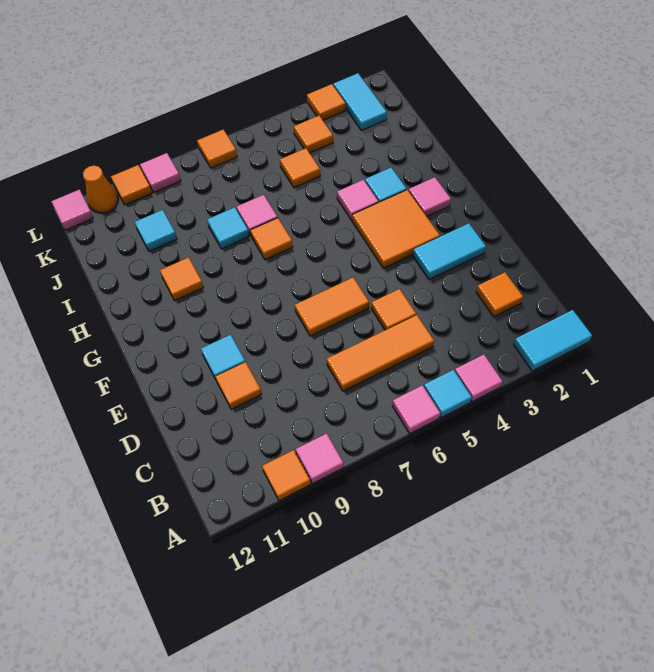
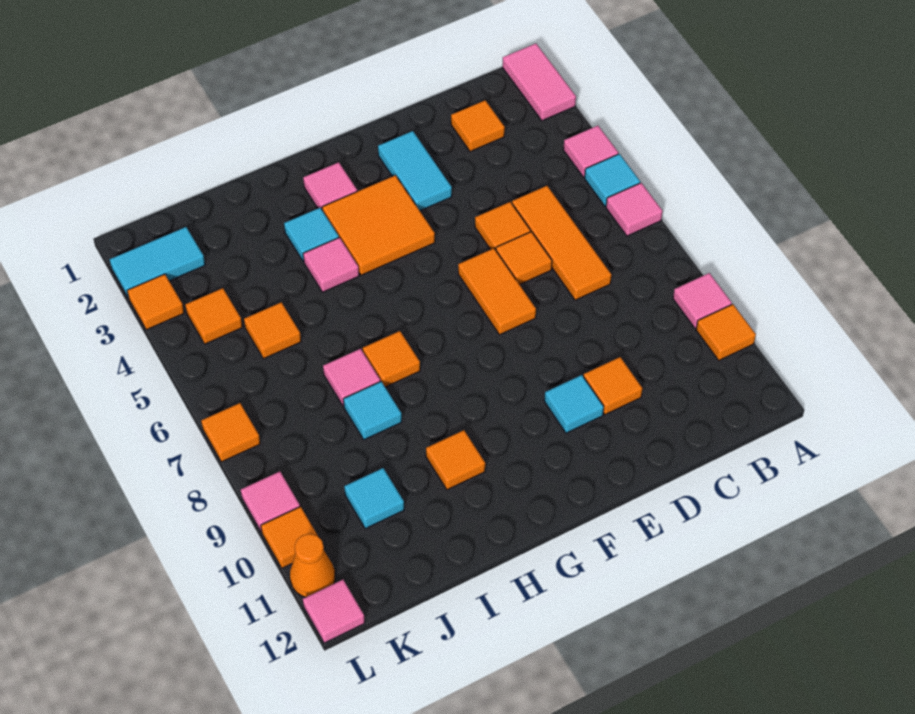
cyan tile A1:A2 level 1 -> pink tile A1:A2 level 1
none -> orange tile D6 level 1

